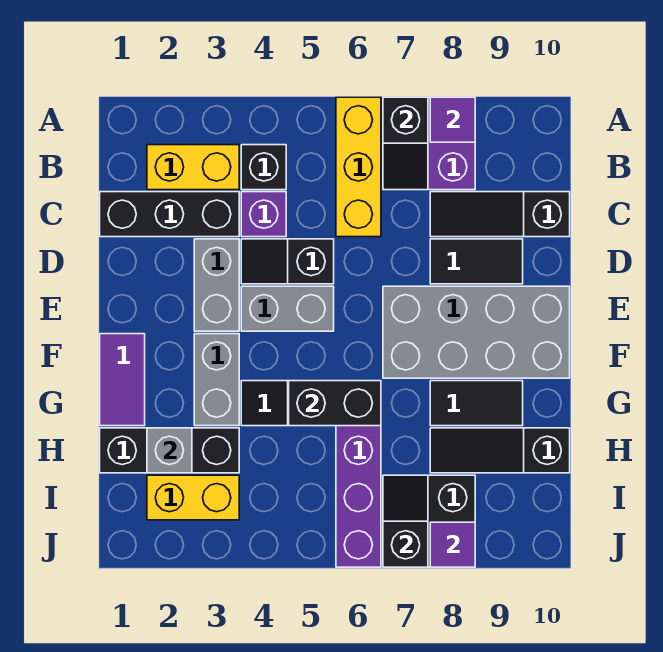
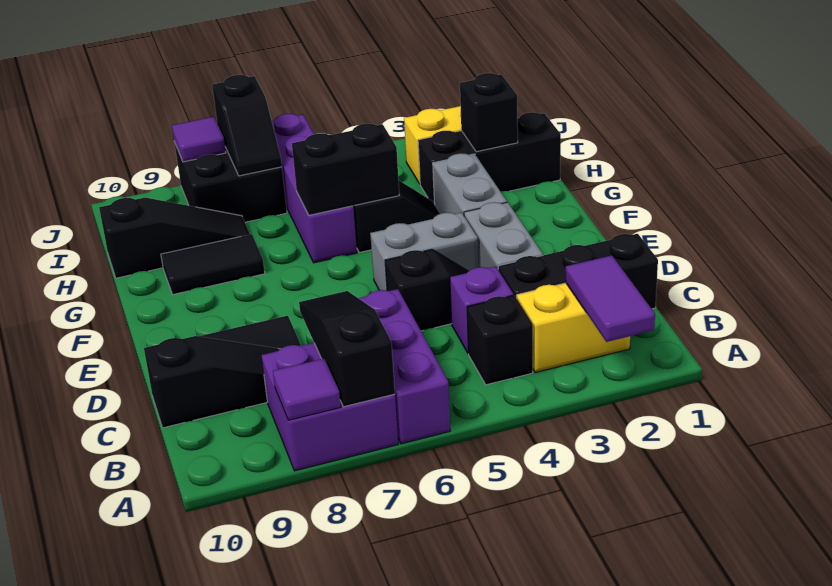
yellow brick A6:C6 level 1 -> purple brick A6:C6 level 1
black slope A7:B7 level 2 top A -> black slope A7:C7 level 2 top A
grey brick E7:F10 level 1 -> none
purple tile F1:G1 level 1 -> purple tile A2:B2 level 2
grey brick H2 level 2 -> black brick H2 level 2

